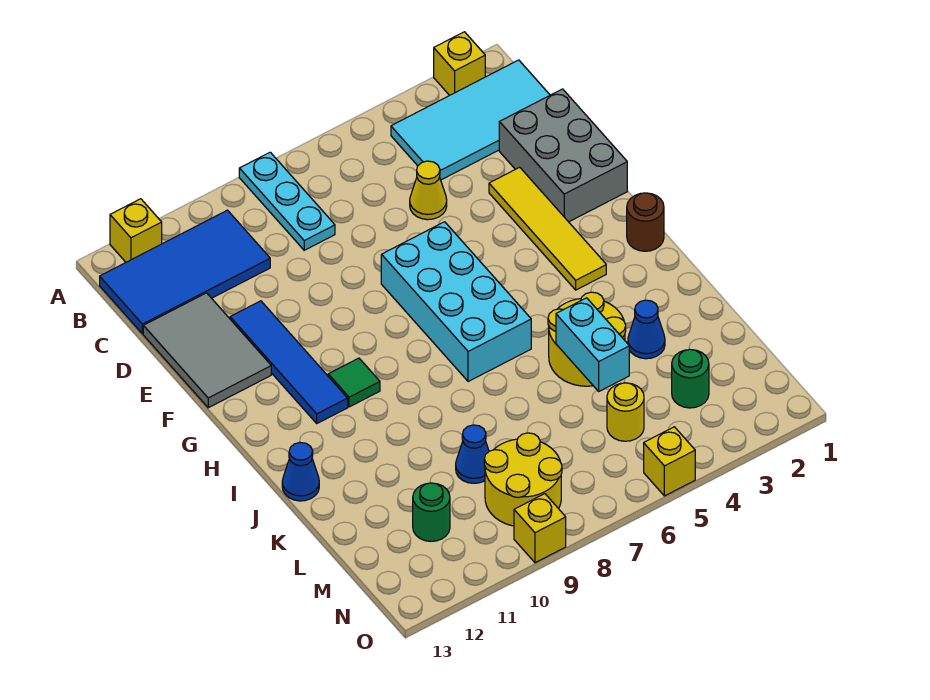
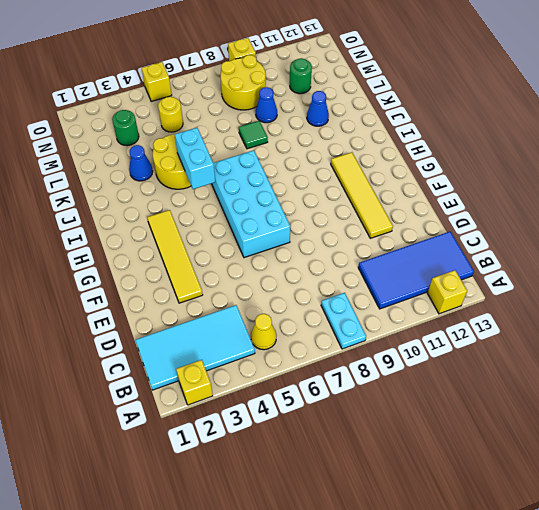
cyan plate A8:C8 level 1 -> cyan plate A8:B8 level 1
grey brick D1:F2 level 1 -> none
yellow cone D5 level 1 -> yellow cone B5 level 1
grey tile D12:F13 level 1 -> none
blue tile E11:H11 level 1 -> yellow tile E11:H11 level 1
brown round brick H1 level 1 -> none
green tile H10 level 1 -> green tile K8 level 1
blue cone J13 level 1 -> blue cone K11 level 1
cyan brick K5:L5 level 2 -> cyan brick I5:J5 level 2

